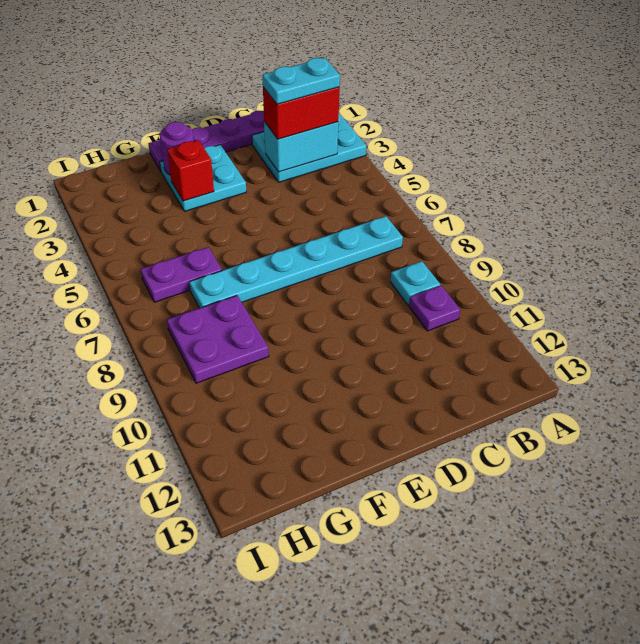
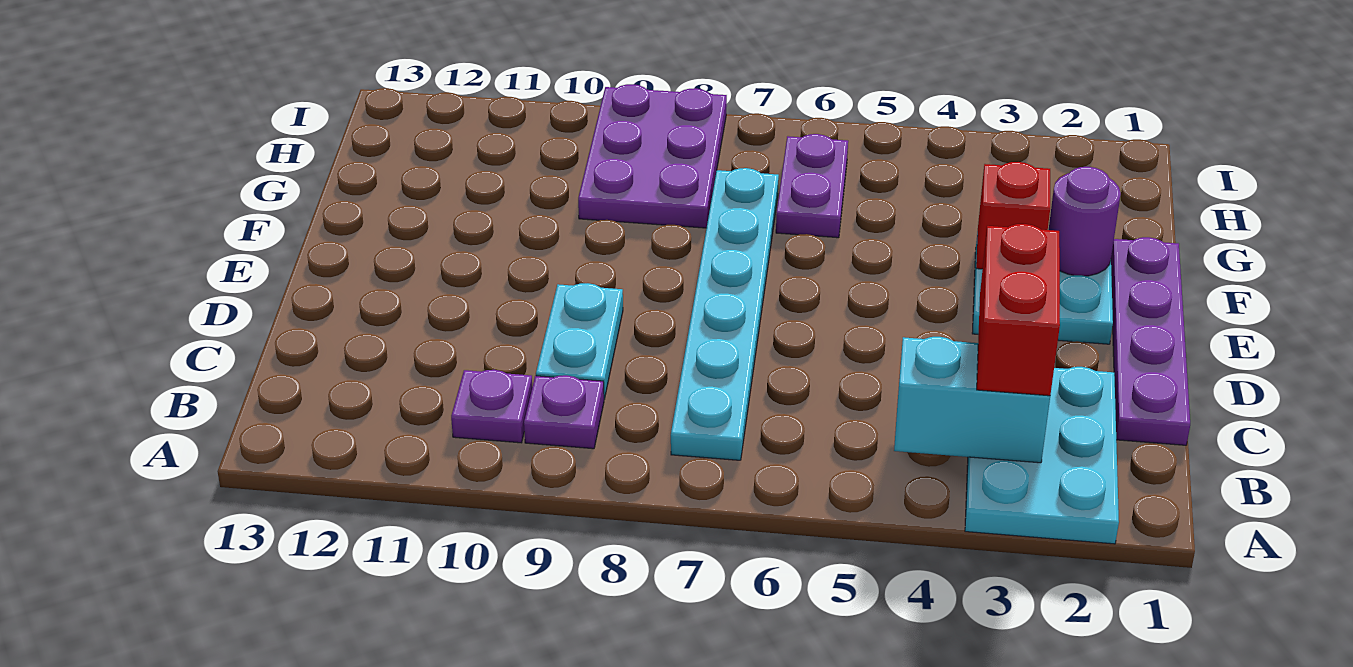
cyan brick B3:C3 level 2 -> cyan brick B3:B4 level 2
cyan plate B3:C3 level 4 -> cyan plate C9:D9 level 1
cyan plate B9 level 1 -> purple plate B9 level 1
purple plate G8:H9 level 1 -> purple plate G8:I9 level 1

